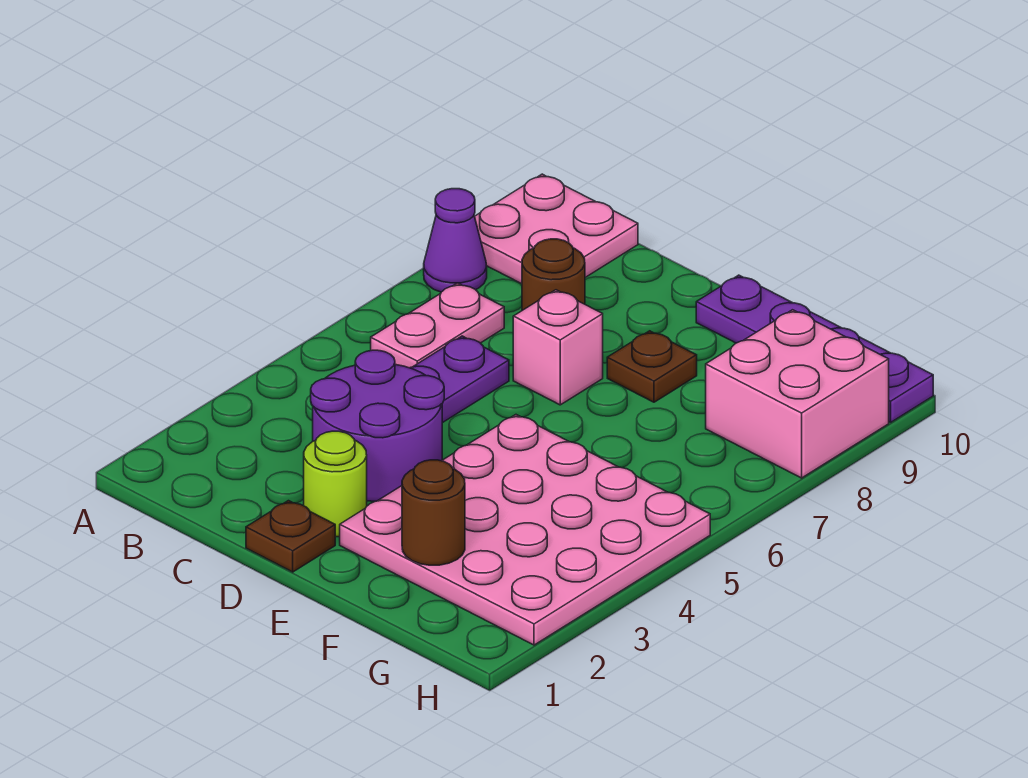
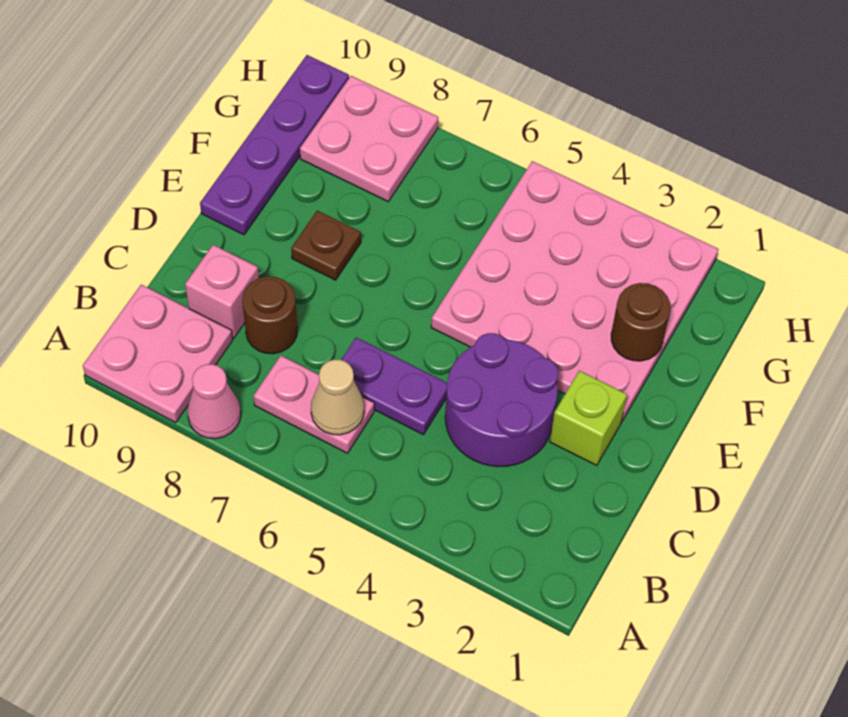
purple cone A8 level 1 -> pink cone A8 level 1
none -> tan cone B6 level 2
brown plate D1 level 1 -> none
lime round brick D2 level 1 -> lime brick D2 level 1
pink brick D7 level 1 -> pink brick C9 level 1
pink brick G8:H9 level 1 -> pink plate G8:H9 level 1

